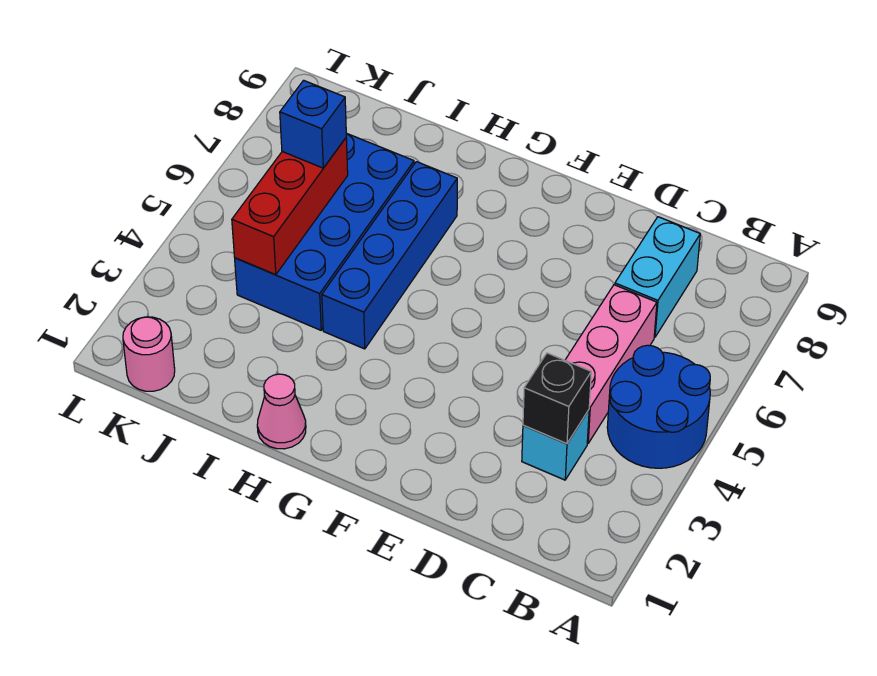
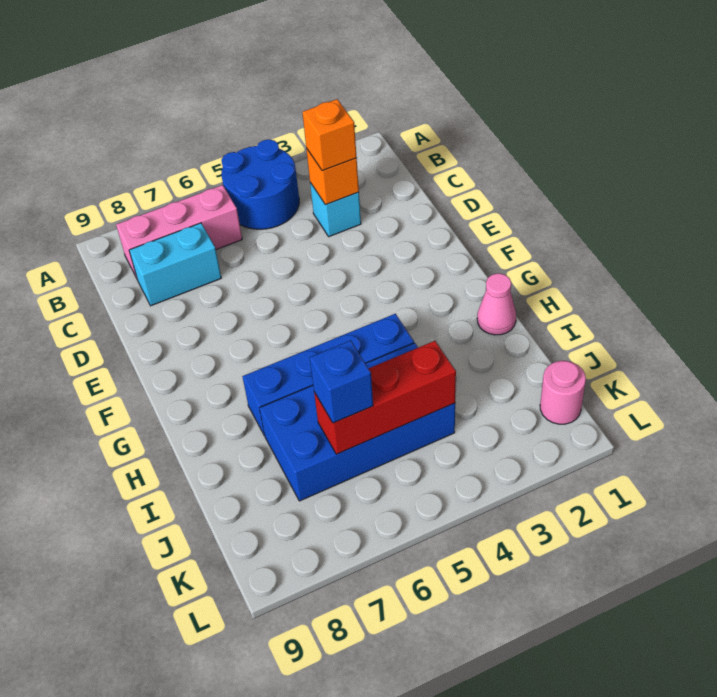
black brick C3 level 2 -> orange brick C3 level 2
none -> orange brick C3 level 3
pink brick C4:C6 level 1 -> pink brick B6:B8 level 1

